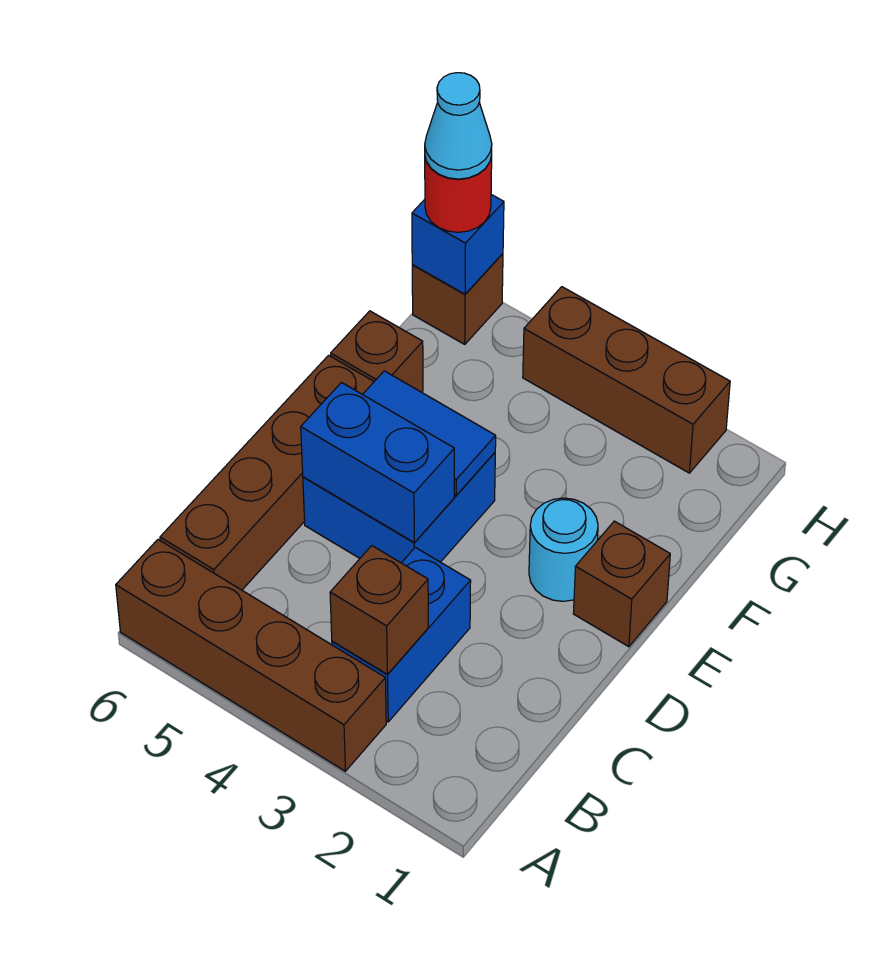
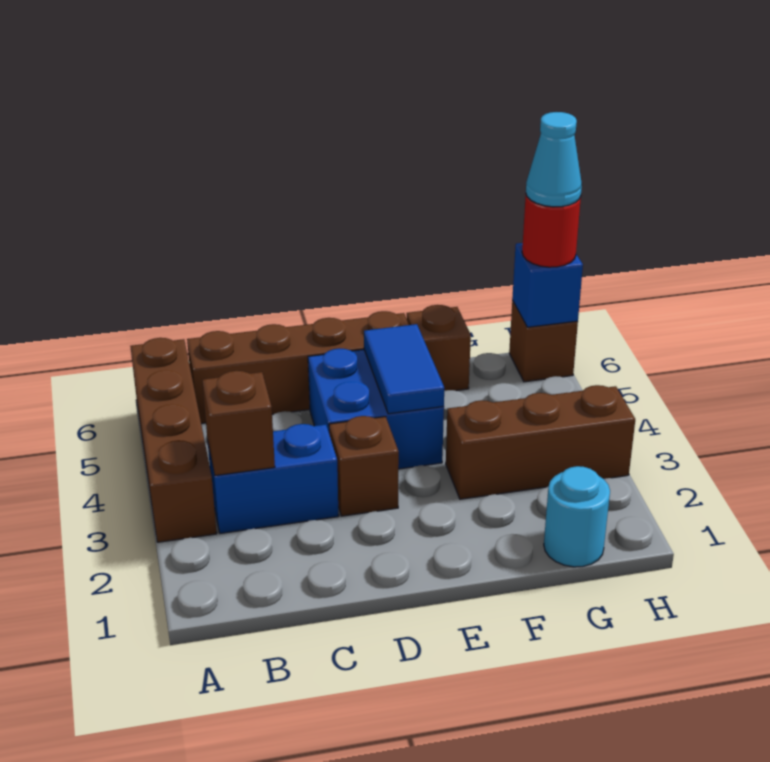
blue brick D4:D5 level 2 -> none
brown brick E1 level 1 -> brown brick D3 level 1
cyan round brick E2 level 1 -> cyan round brick G1 level 1
brown brick H2:H4 level 1 -> brown brick F3:H3 level 1

